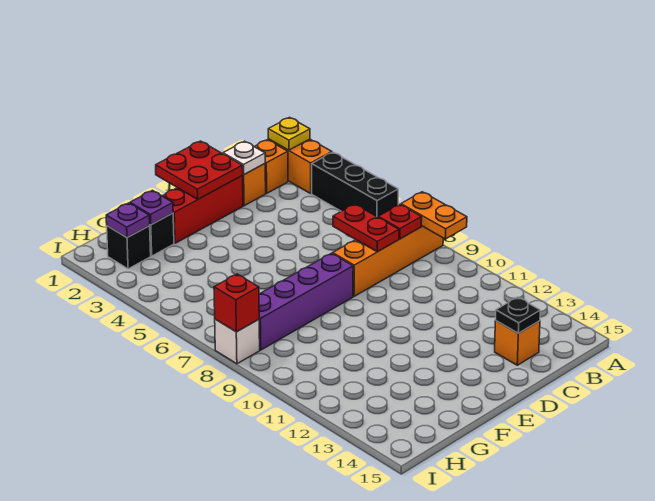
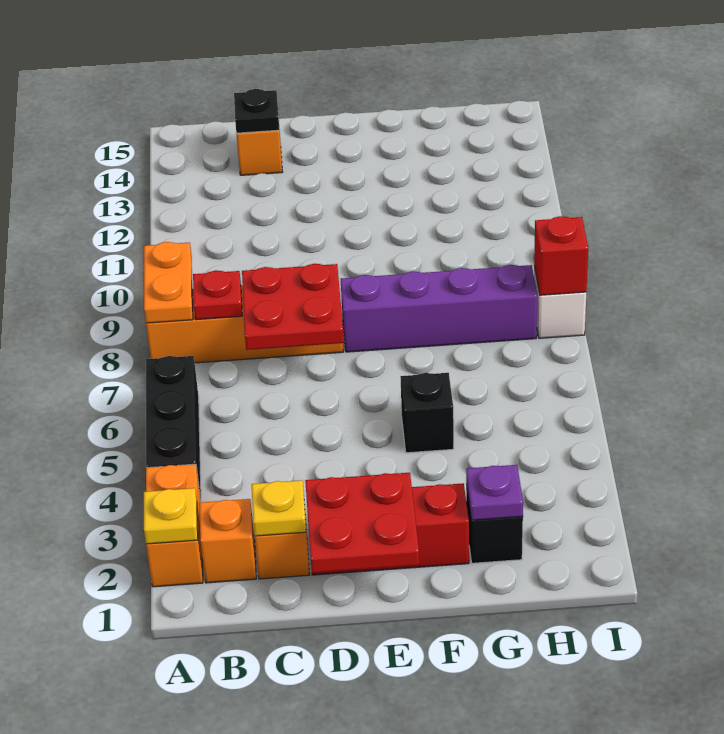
white plate C2 level 2 -> yellow plate C2 level 2
red plate C7:C8 level 2 -> red plate C7:D8 level 2
black brick H2 level 1 -> black brick F5 level 1
purple plate H2 level 2 -> none

